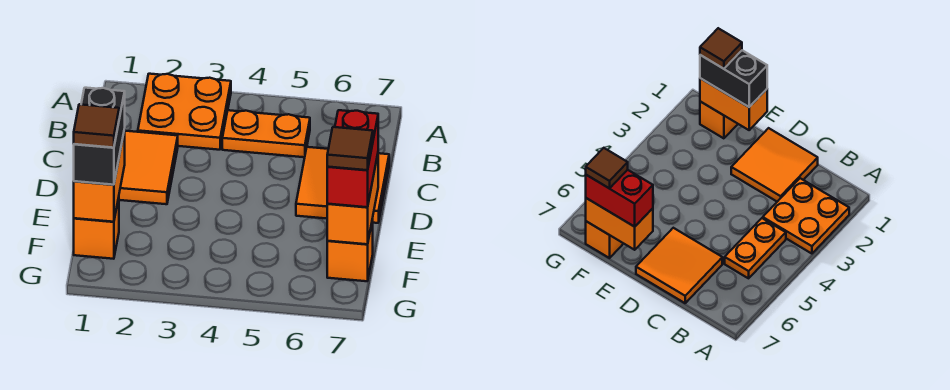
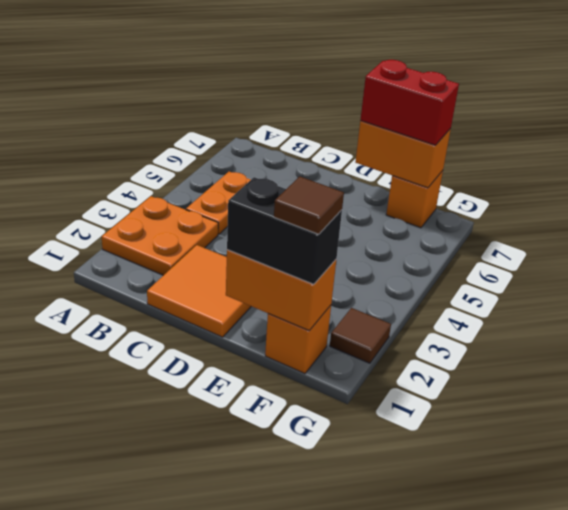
orange tile C6:D7 level 1 -> none
brown tile F7 level 4 -> brown tile G2 level 1

